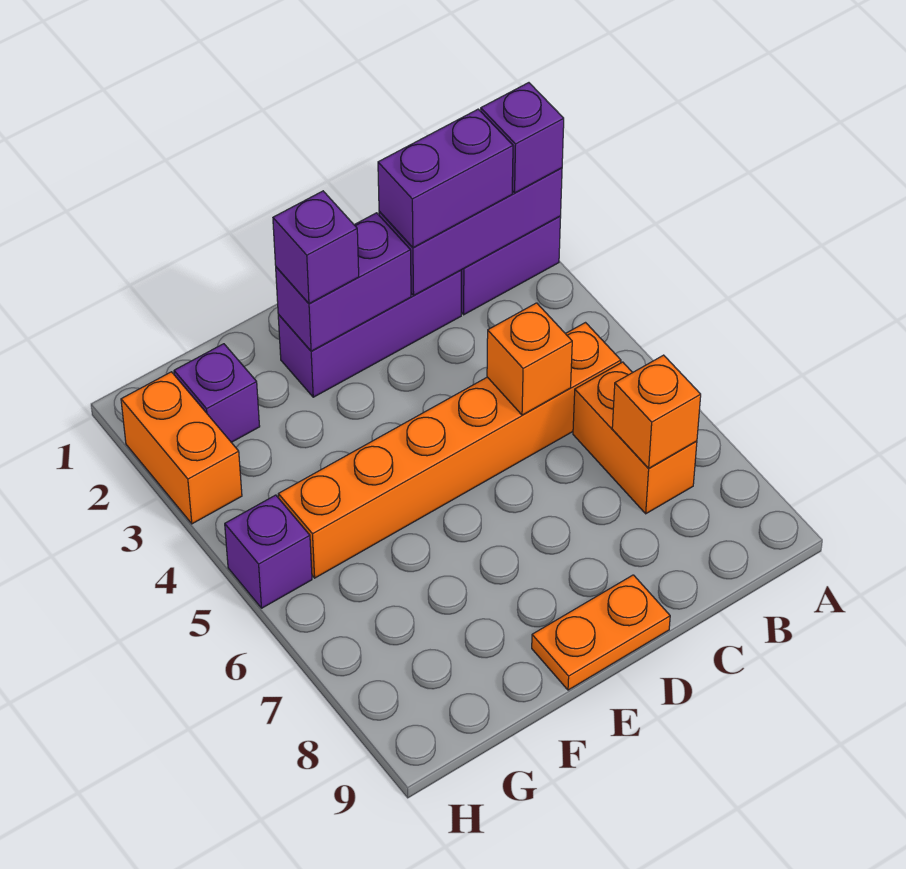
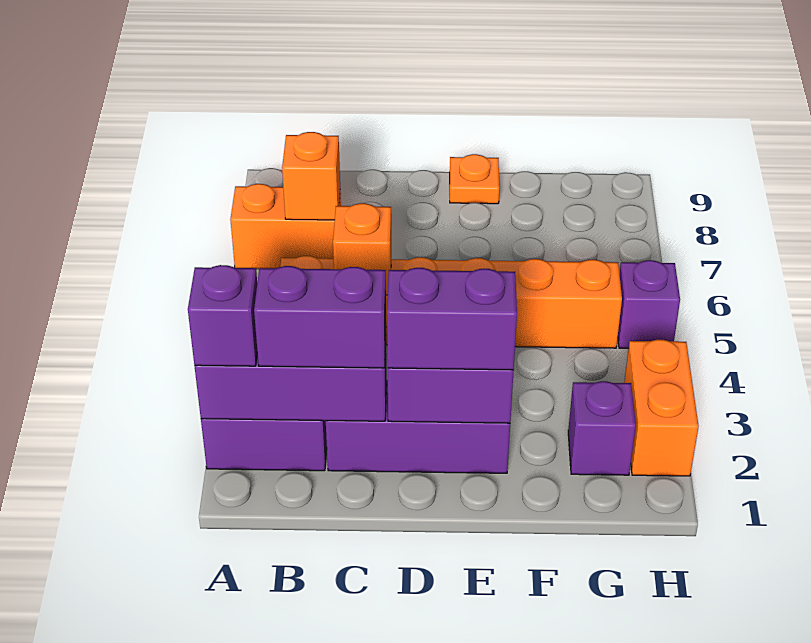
orange brick B6:B7 level 1 -> orange brick A7:B7 level 1
orange plate D9:E9 level 1 -> orange plate E9 level 1
purple brick E2 level 3 -> purple brick D2:E2 level 3

